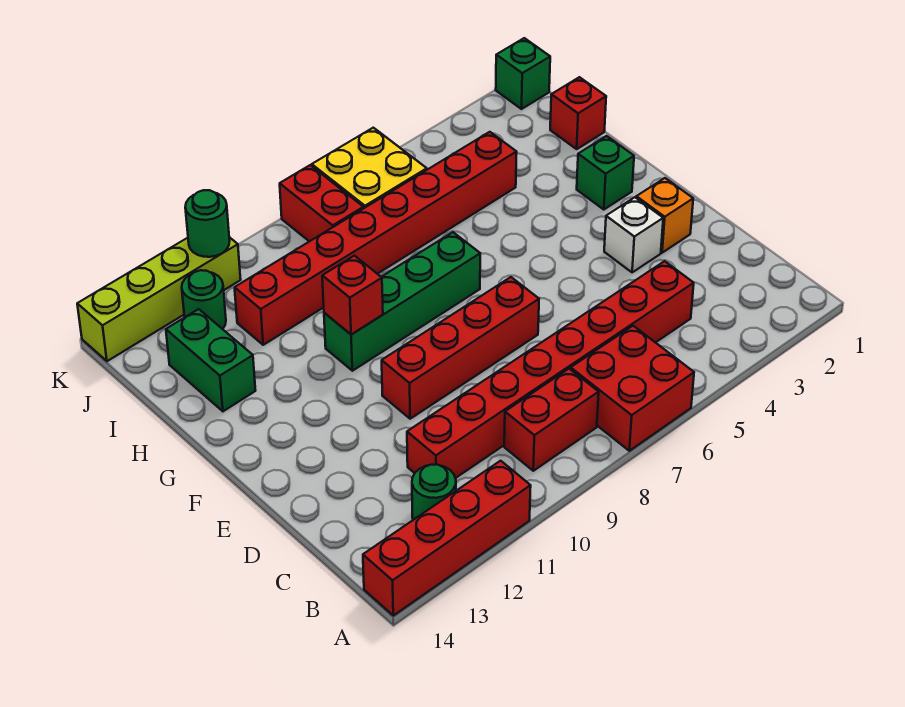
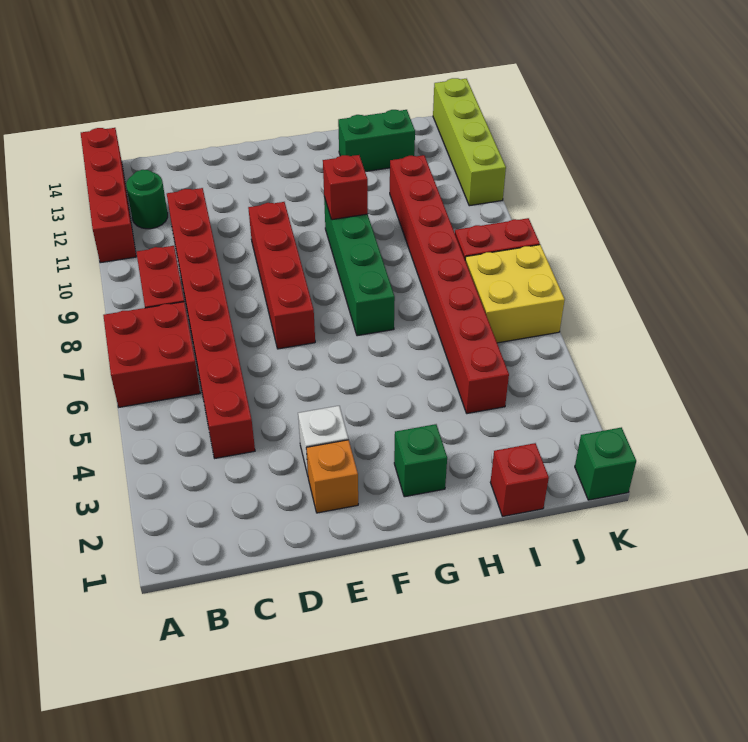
green round brick J12 level 1 -> none
green round brick K11 level 2 -> none

